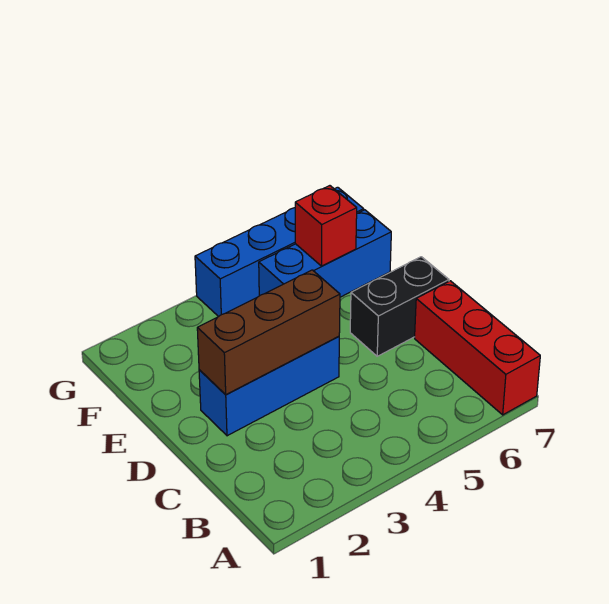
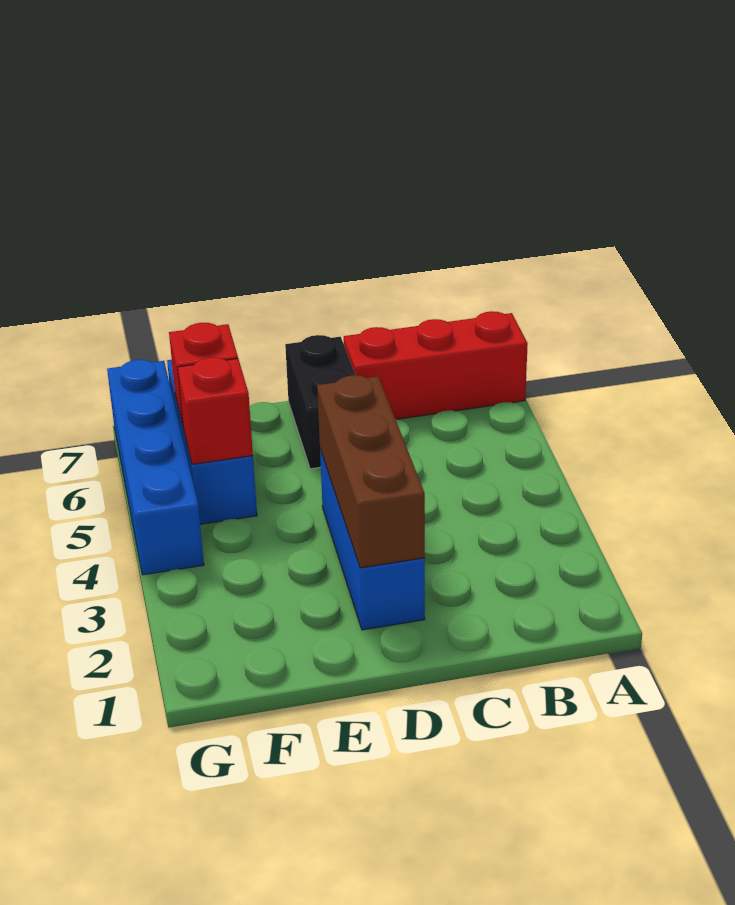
none -> red brick F5 level 2

